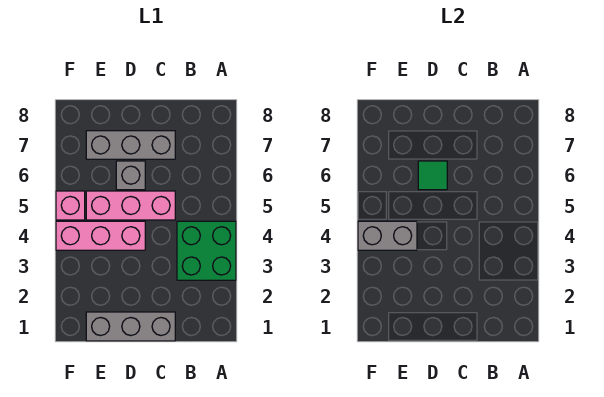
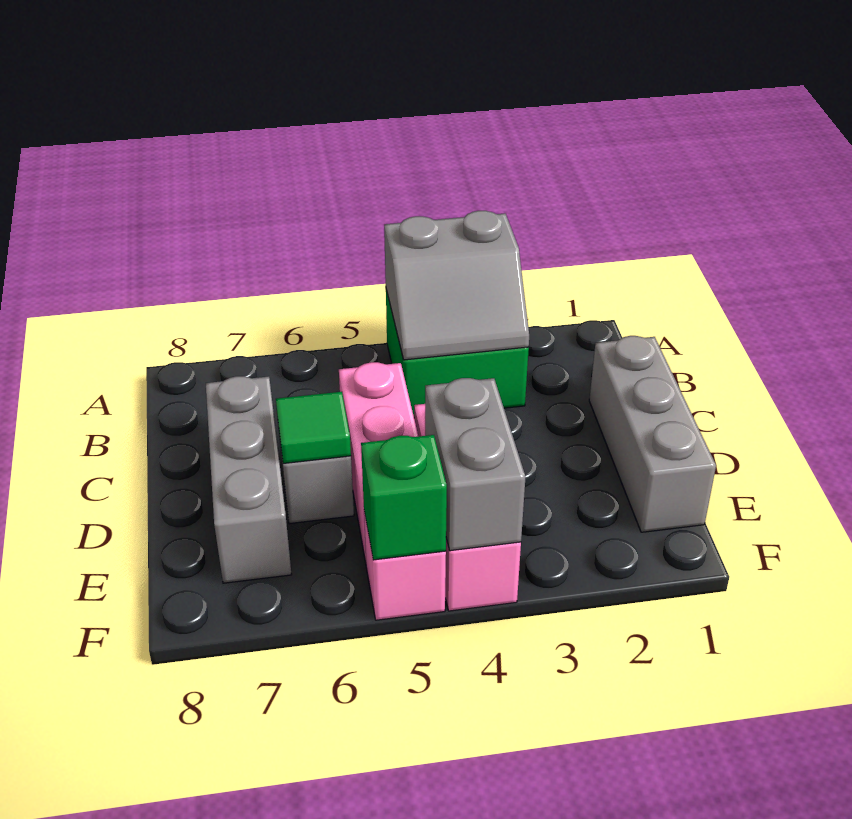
none -> grey slope A3:B4 level 2 top A
none -> green brick F5 level 2

